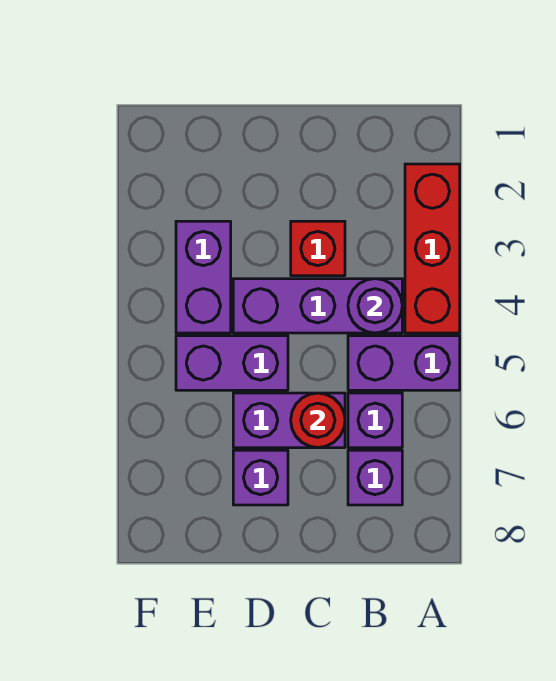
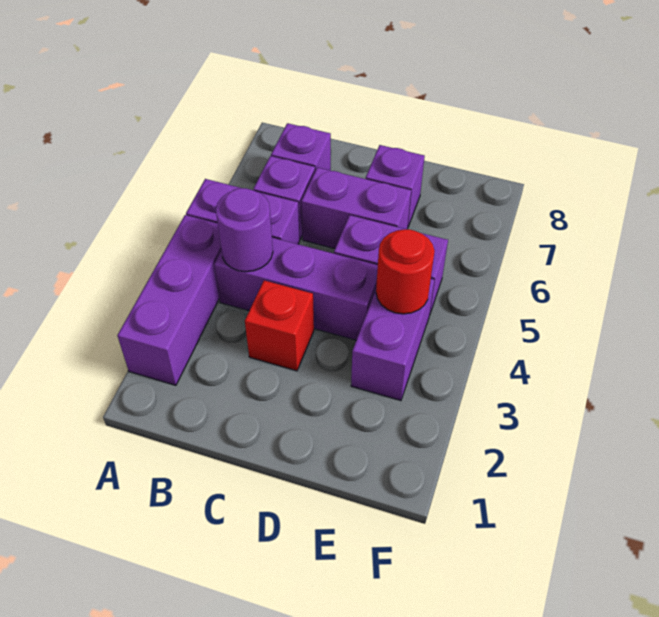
red brick A2:A4 level 1 -> purple brick A2:A4 level 1
red round brick C6 level 2 -> red round brick E4 level 2

